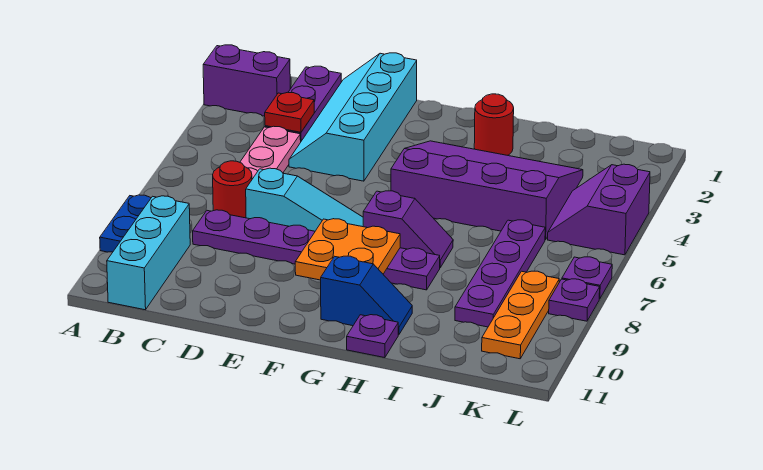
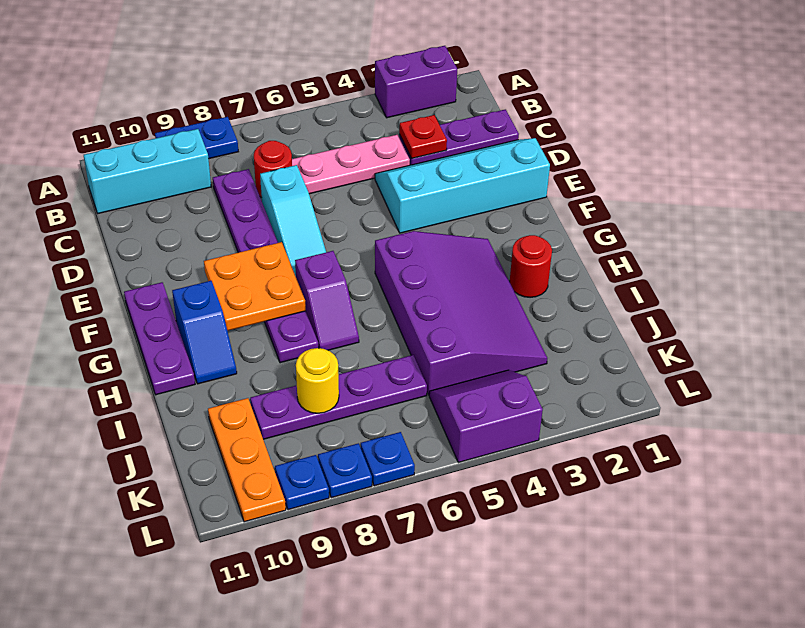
purple brick A2:B2 level 1 -> purple brick A2:A3 level 1
purple plate H11 level 1 -> purple plate F11:H11 level 1
none -> yellow round brick J8 level 2
orange plate K8:K10 level 1 -> orange plate J10:L10 level 1
purple plate L7 level 1 -> blue plate L7 level 1
purple plate L8 level 1 -> blue plate L8 level 1
none -> blue plate L9 level 1

